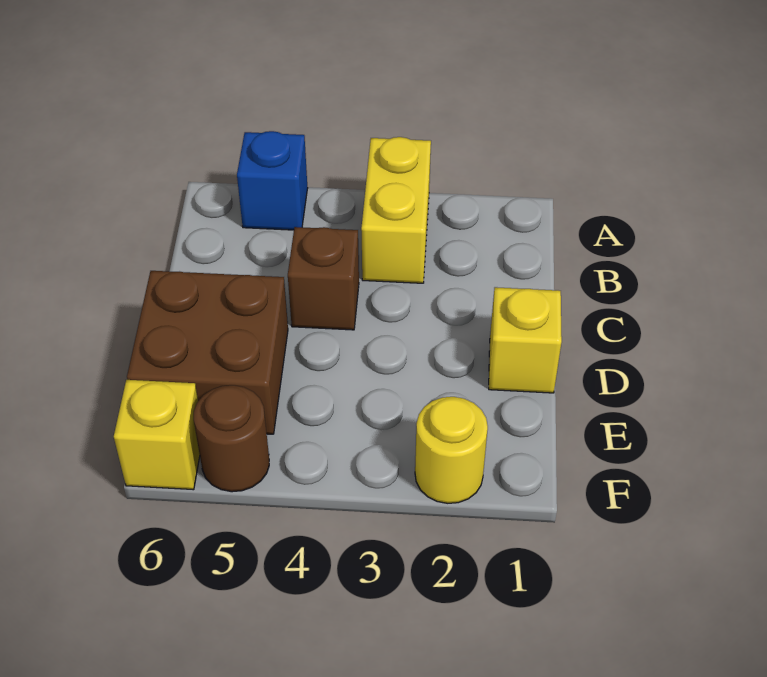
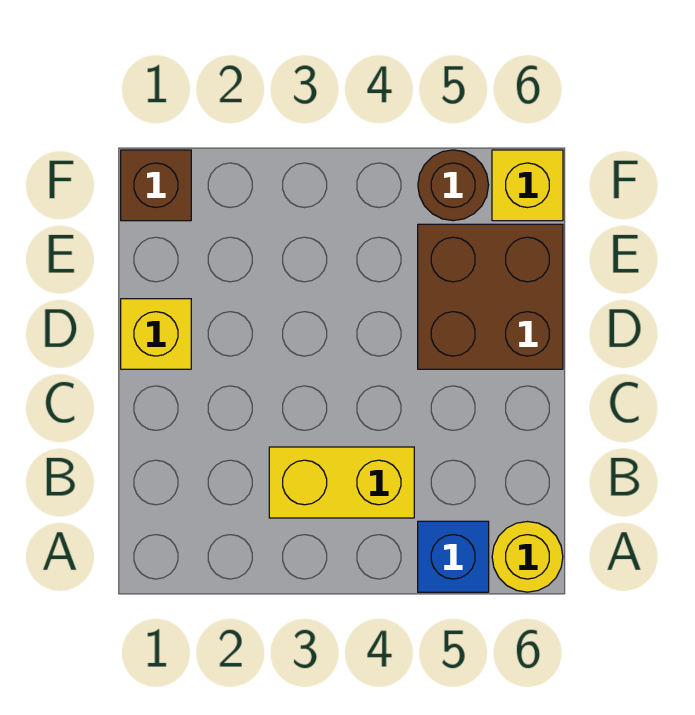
yellow brick A3:B3 level 1 -> yellow brick B3:B4 level 1
brown brick C4 level 1 -> brown brick F1 level 1
yellow round brick F2 level 1 -> yellow round brick A6 level 1

